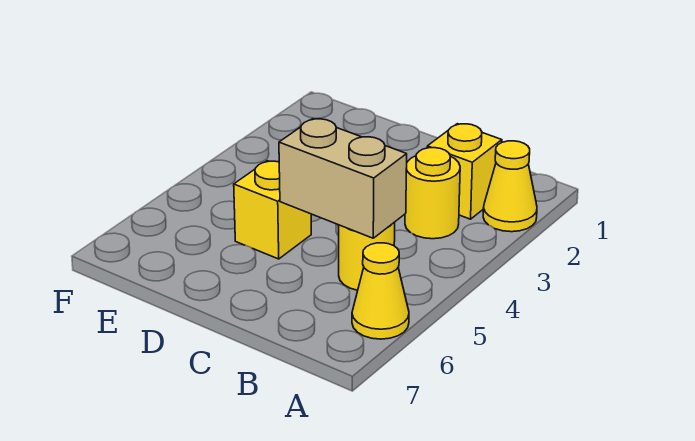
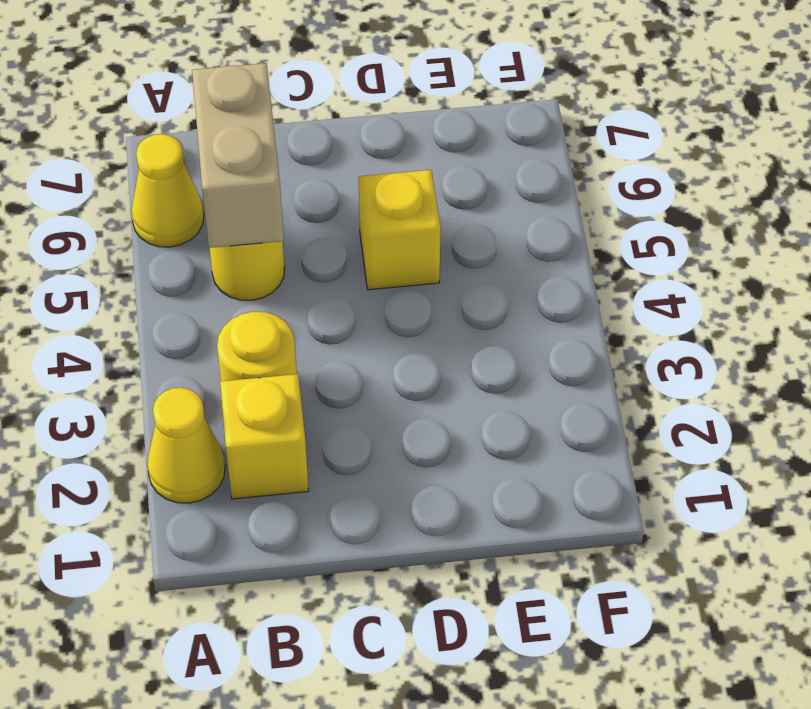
tan brick B5:C5 level 2 -> tan brick B5:B6 level 2

